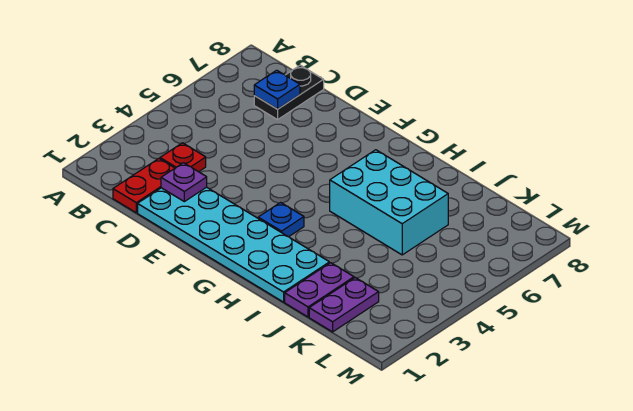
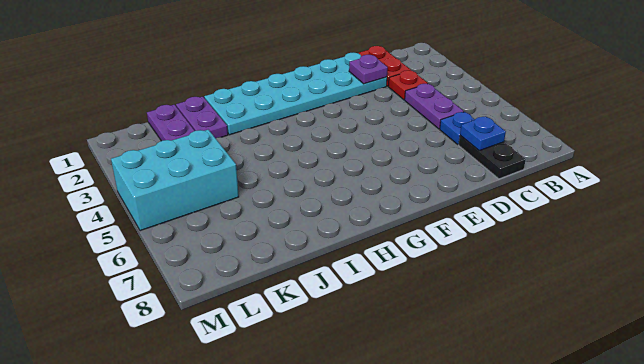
none -> purple plate C4:C5 level 1
blue plate G3 level 1 -> blue plate C6 level 1
cyan brick H5:J6 level 1 -> cyan brick K4:M5 level 1

